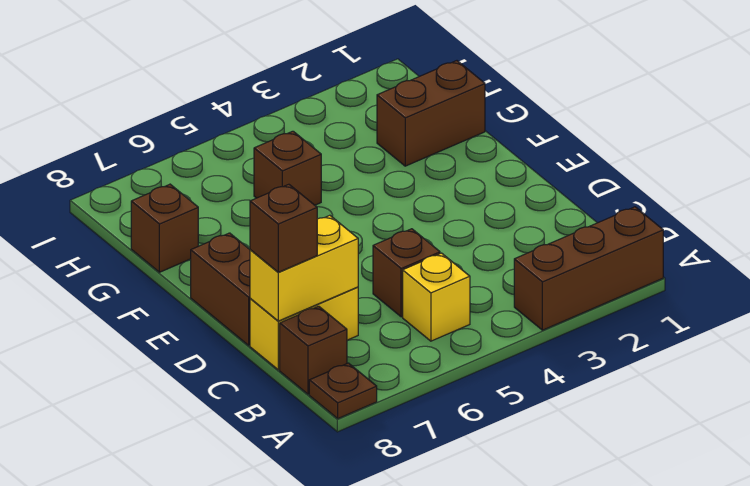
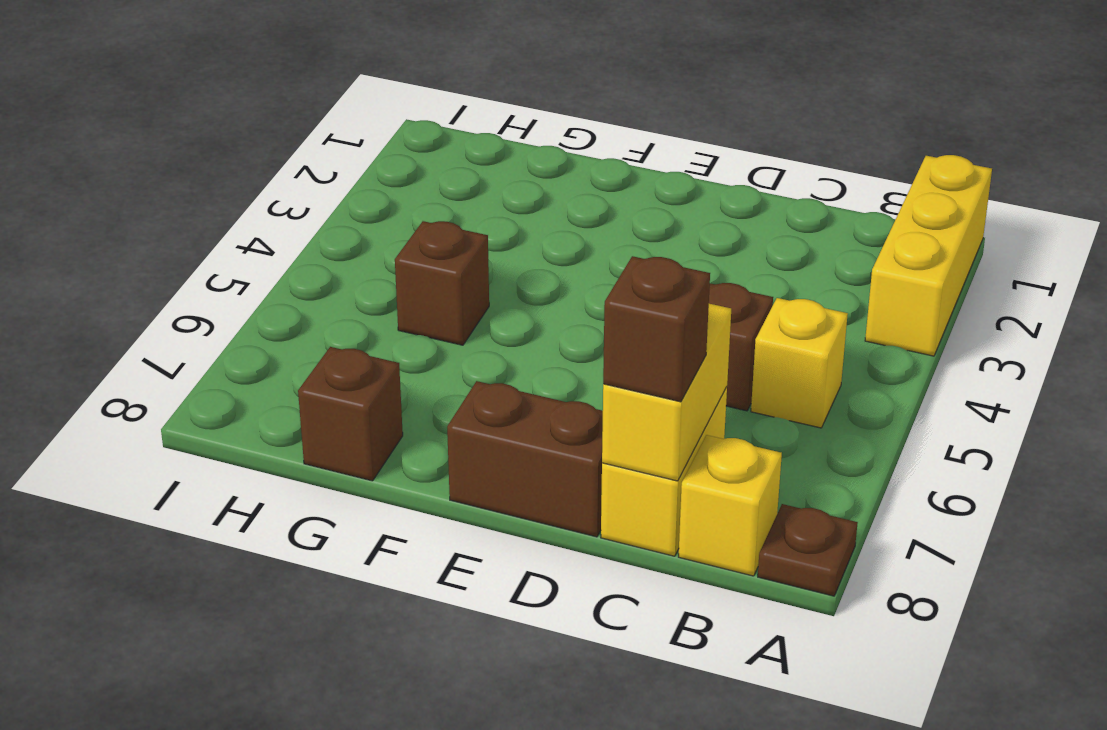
brown brick A1:A3 level 1 -> yellow brick A1:A3 level 1
brown brick B8 level 1 -> yellow brick B8 level 1
brown brick G1:G2 level 1 -> none

